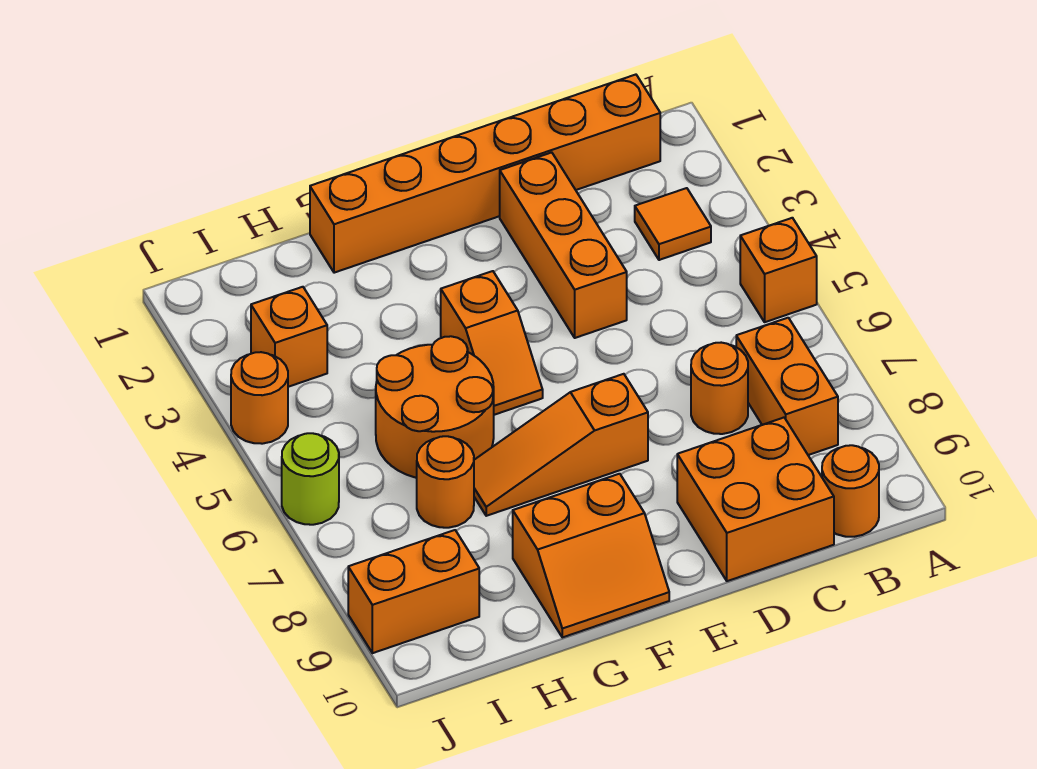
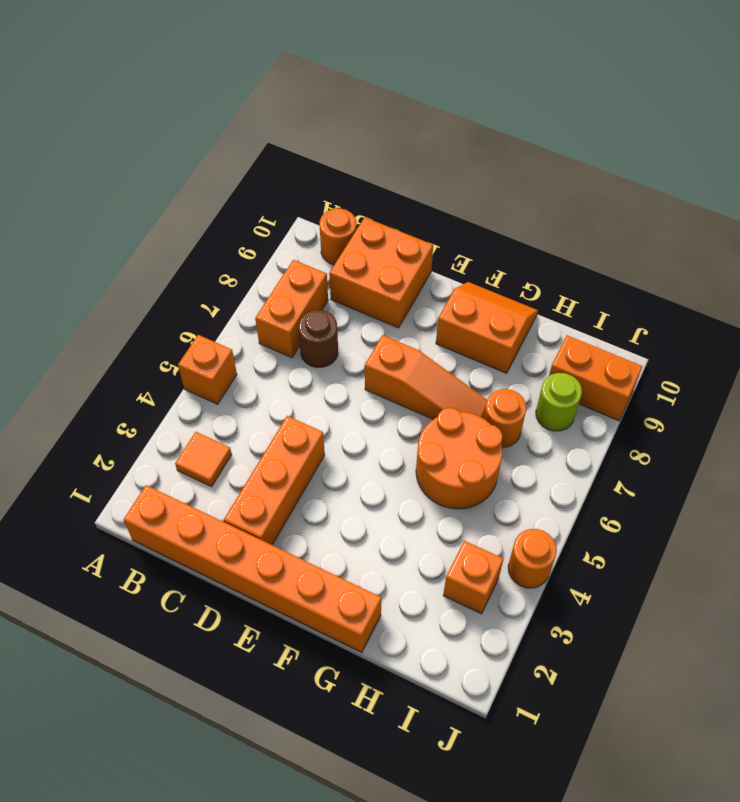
orange round brick C7 level 1 -> brown round brick C7 level 1
orange slope F4:F5 level 1 top 4 -> none
lime round brick J6 level 1 -> lime round brick I8 level 1

